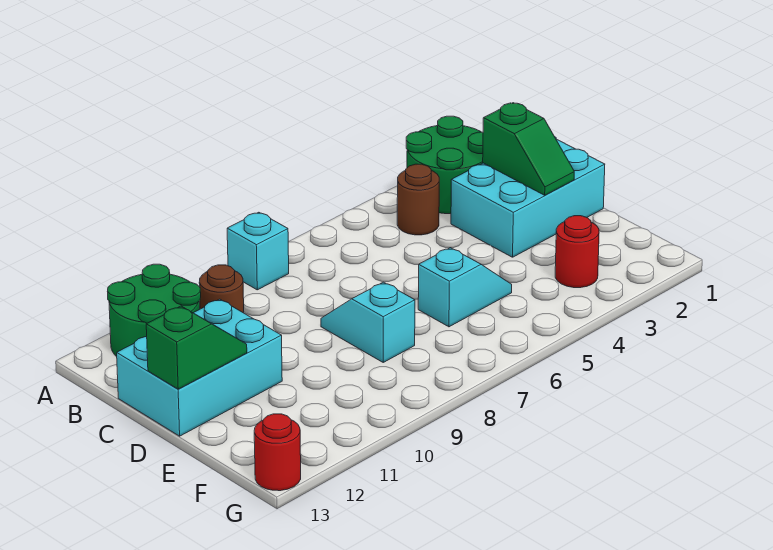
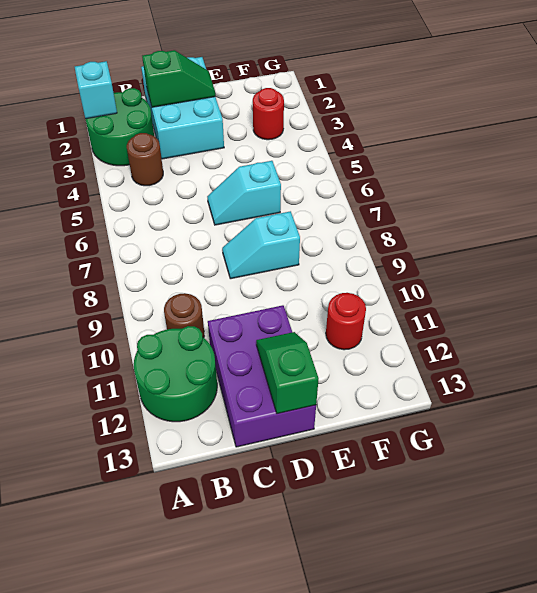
cyan brick A8 level 1 -> cyan brick A2 level 2
cyan brick C11:D13 level 1 -> purple brick C11:D13 level 1
cyan slope E5:E6 level 1 top 6 -> cyan slope D6:E6 level 1 top E
red round brick G13 level 1 -> red round brick F11 level 1

